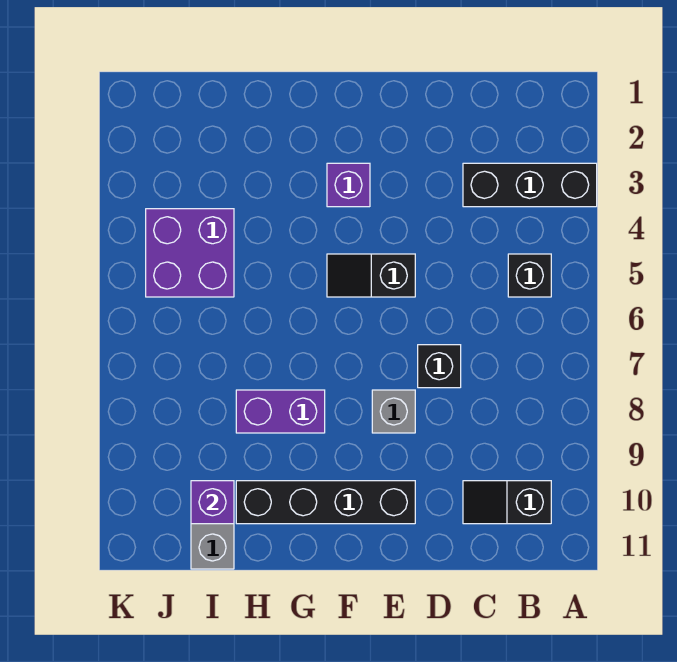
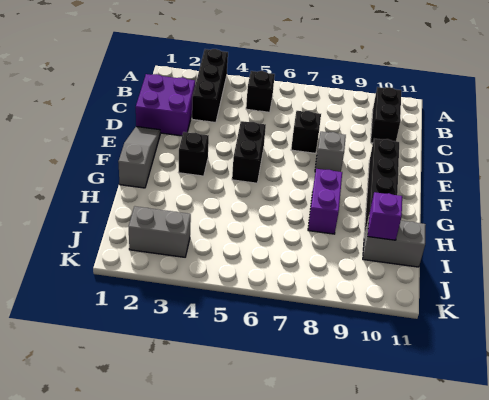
black slope B10:C10 level 1 top B -> black brick B10:C10 level 1
none -> grey slope E1:G1 level 1 top G
black slope E5:F5 level 1 top E -> black brick E5:F5 level 1
purple brick F3 level 1 -> black brick F3 level 1
purple brick I4:J5 level 1 -> purple brick C1:D2 level 1
none -> grey brick J2:J3 level 1

